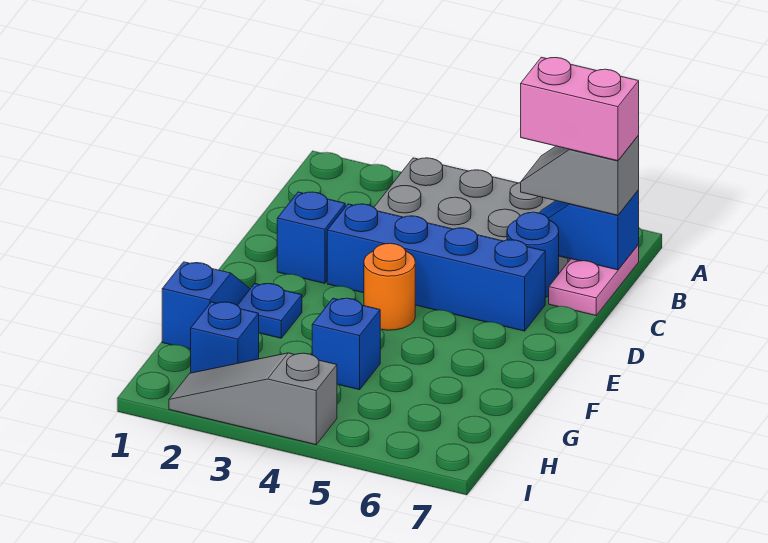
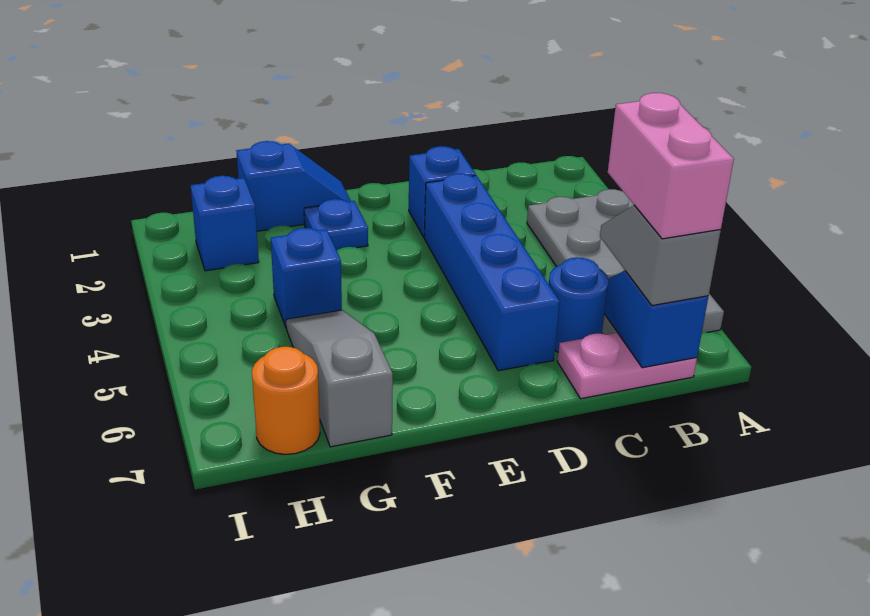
orange round brick E4 level 1 -> orange round brick H7 level 1
grey slope I2:I4 level 1 top 4 -> grey slope G5:G7 level 1 top 7

